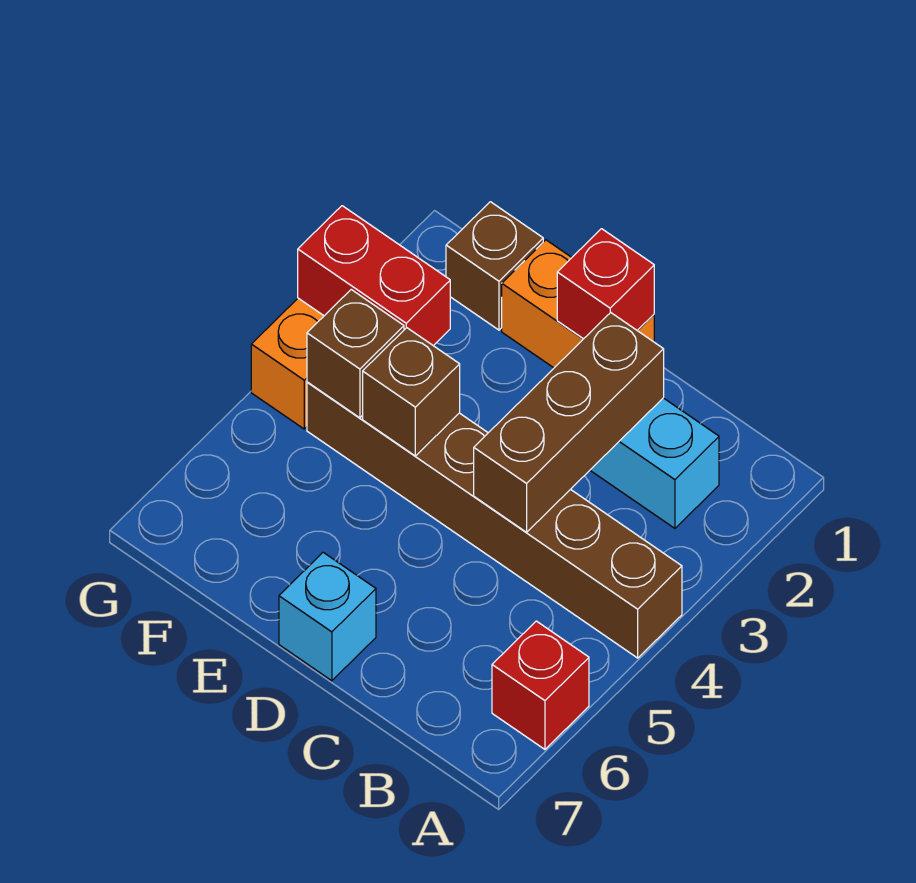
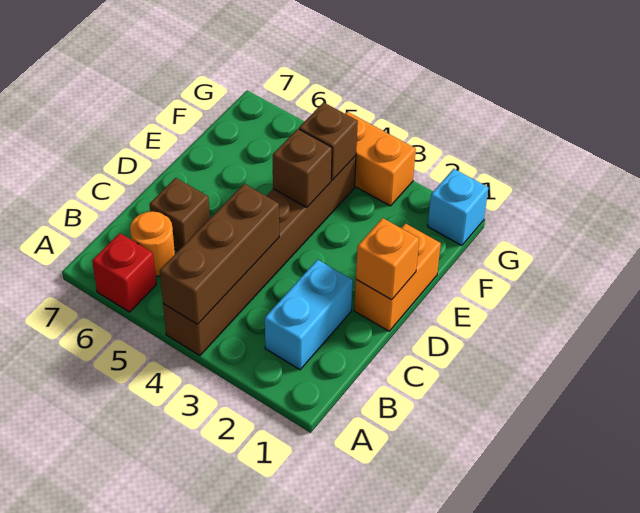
none -> orange round brick B6 level 1
brown brick C2:C4 level 2 -> brown brick A4:C4 level 2
red brick D1 level 2 -> orange brick D1 level 2
cyan brick D7 level 1 -> cyan brick G1 level 1
brown brick F1 level 1 -> brown brick C6 level 1
red brick F3:G3 level 2 -> none

